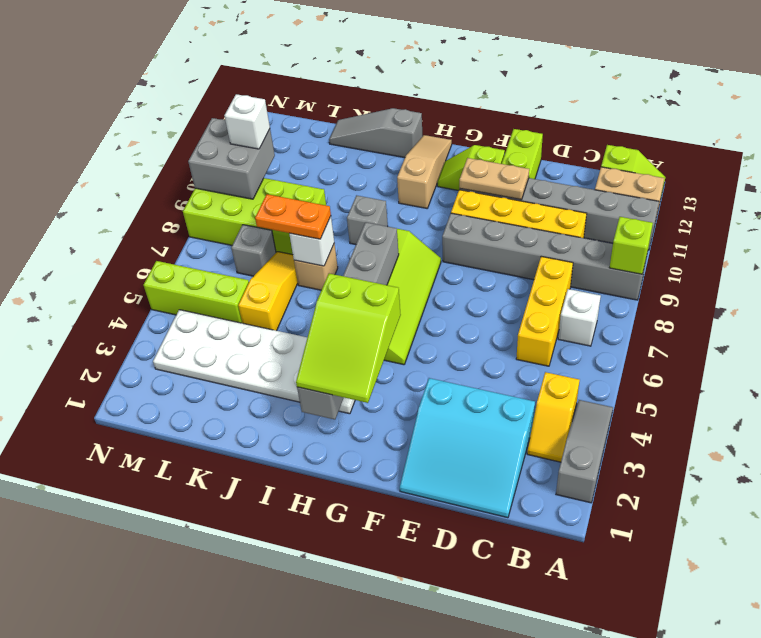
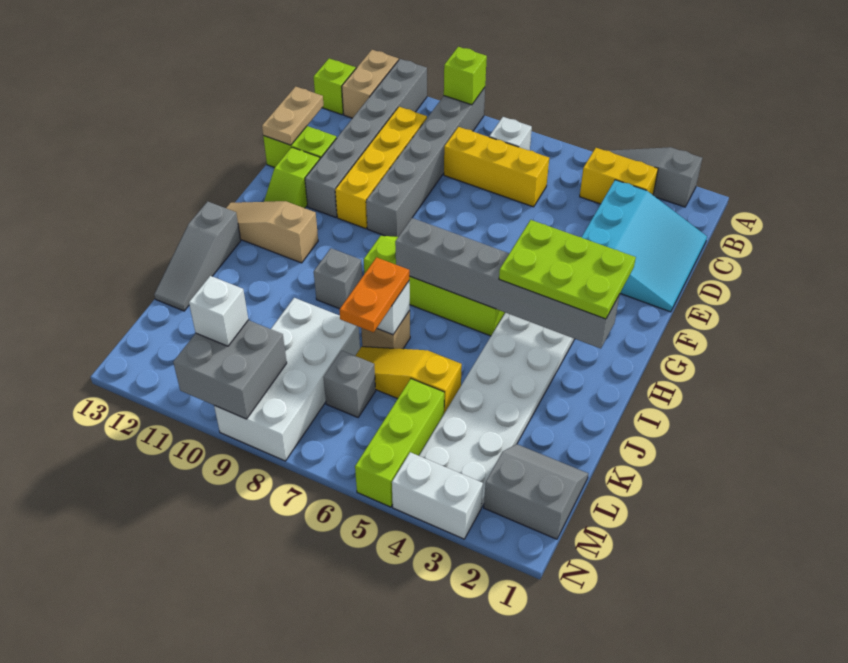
yellow slope B3:B4 level 1 top 4 -> yellow brick B3:B4 level 1
tan plate E11:F11 level 2 -> tan plate D13:E13 level 2
lime slope G2:H4 level 3 top 4 -> lime plate G2:H4 level 3
lime brick K8:N9 level 1 -> white brick K8:N9 level 1
none -> grey slope L1:M2 level 1 top M
none -> white brick N3:N4 level 1

